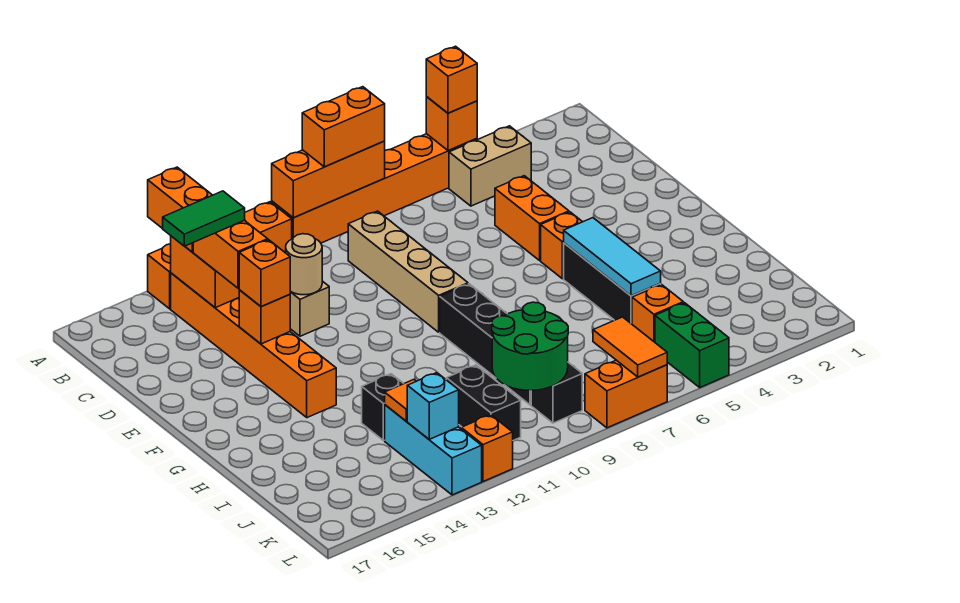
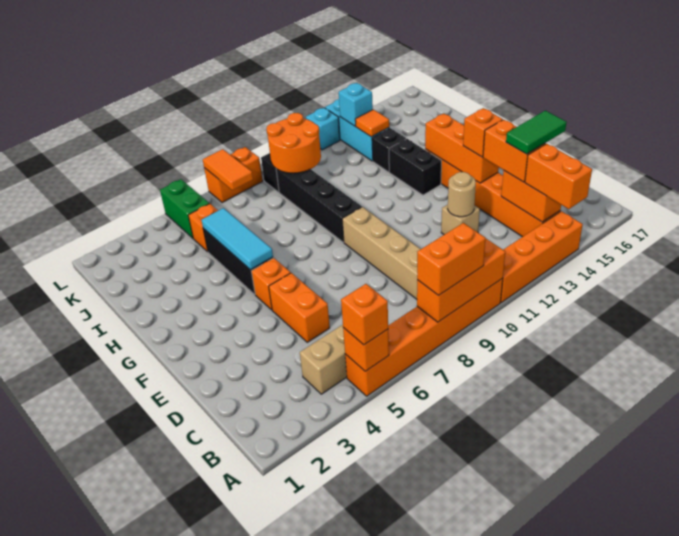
orange brick E14 level 2 -> orange brick E14:G14 level 2
green round brick J9:K10 level 2 -> orange round brick J9:K10 level 2
black brick J11:K11 level 1 -> black brick G13:H13 level 1
orange brick L12 level 1 -> cyan brick L12 level 1

